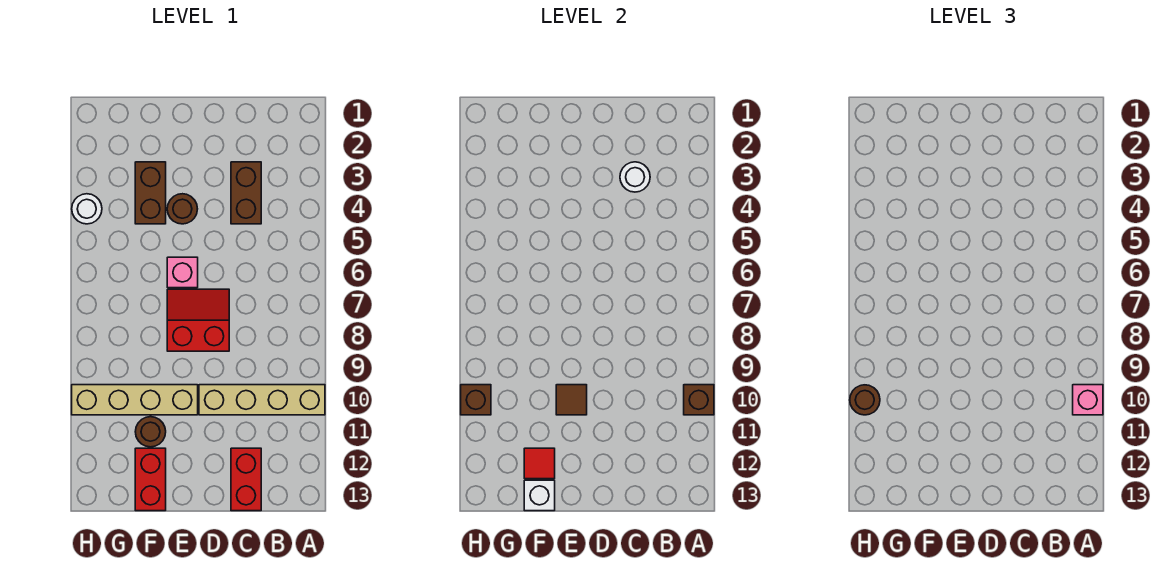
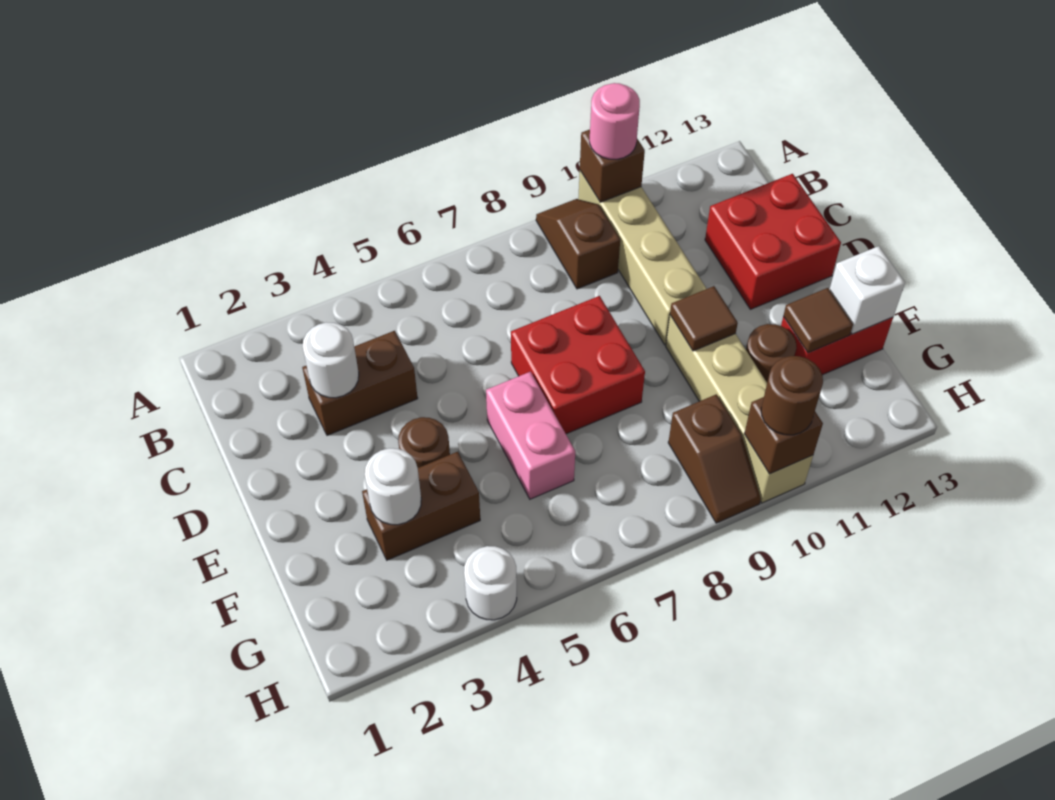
none -> brown slope A9:B9 level 1 top B
pink brick A10 level 3 -> pink round brick A10 level 3
red brick C12:C13 level 1 -> red brick C12:D13 level 1
red slope D7:E8 level 1 top 8 -> red brick D7:E8 level 1
pink brick E6 level 1 -> pink brick E6:F6 level 1
none -> white round brick F3 level 2
red tile F12 level 2 -> brown tile F12 level 2
none -> brown slope G9:H9 level 1 top G

